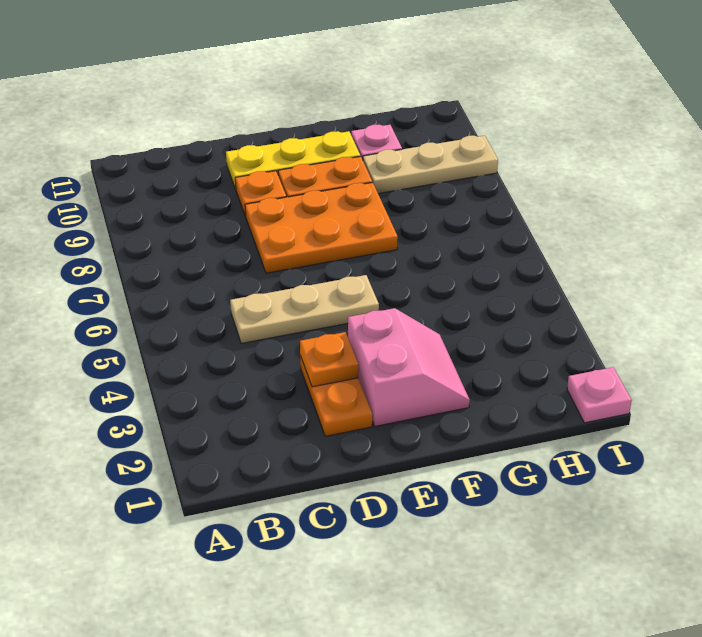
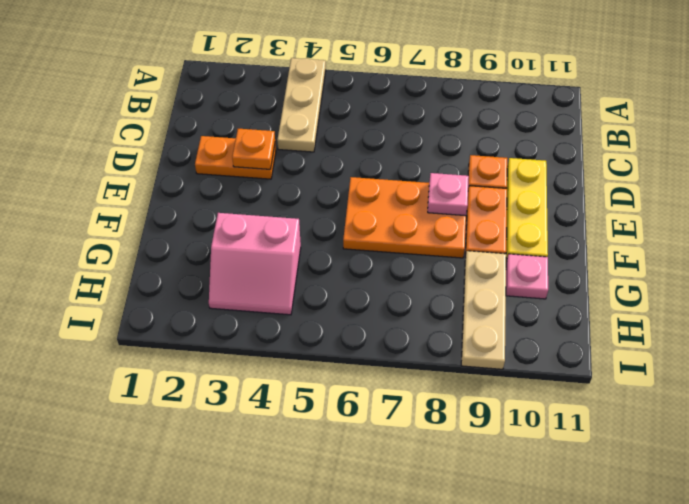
tan plate C5:E5 level 1 -> tan plate A4:C4 level 1
orange plate D7:F8 level 1 -> orange plate E6:F8 level 1
pink slope E2:F3 level 1 top E -> pink slope G3:H4 level 1 top G
pink plate I1 level 1 -> pink plate E8 level 2

